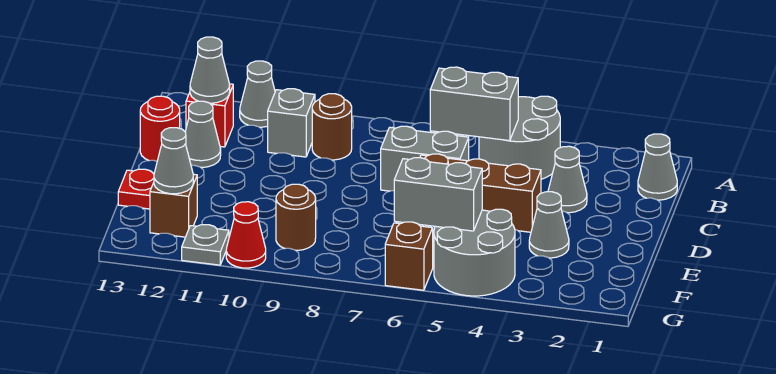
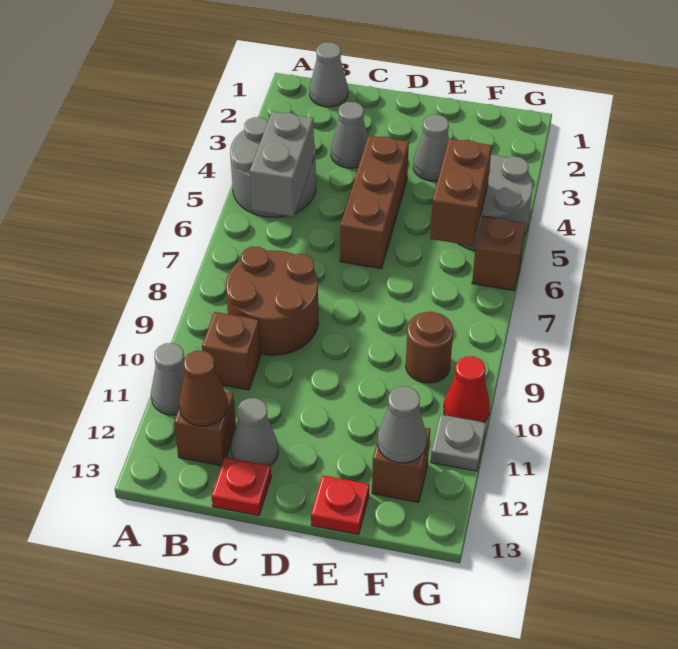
brown round brick B9 level 1 -> brown round brick B8:C9 level 1
grey brick B10 level 1 -> brown brick B10 level 1
red brick B12 level 1 -> brown brick B12 level 1
grey cone B12 level 2 -> brown cone B12 level 2
grey brick C6:C7 level 1 -> none
red round brick C13 level 1 -> red plate C13 level 1
grey brick F5:F6 level 2 -> brown brick F5:F6 level 2

